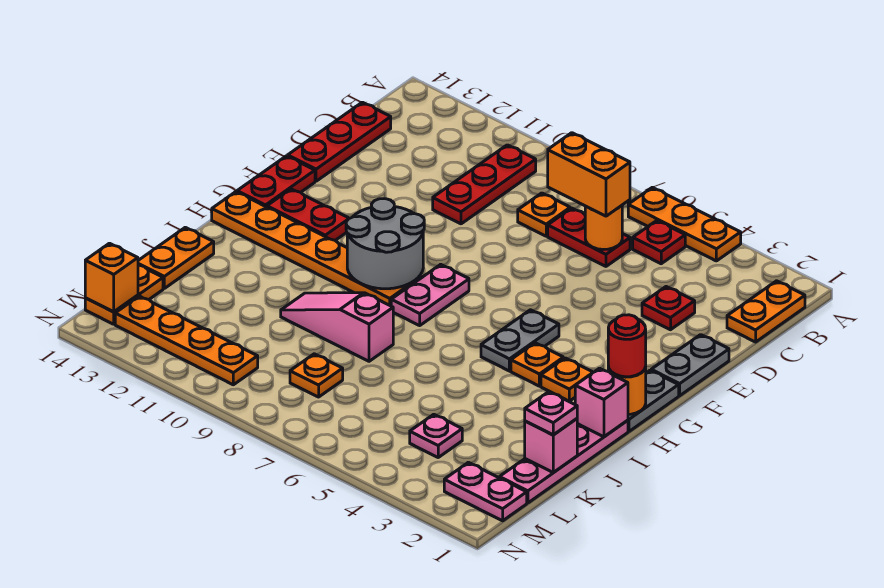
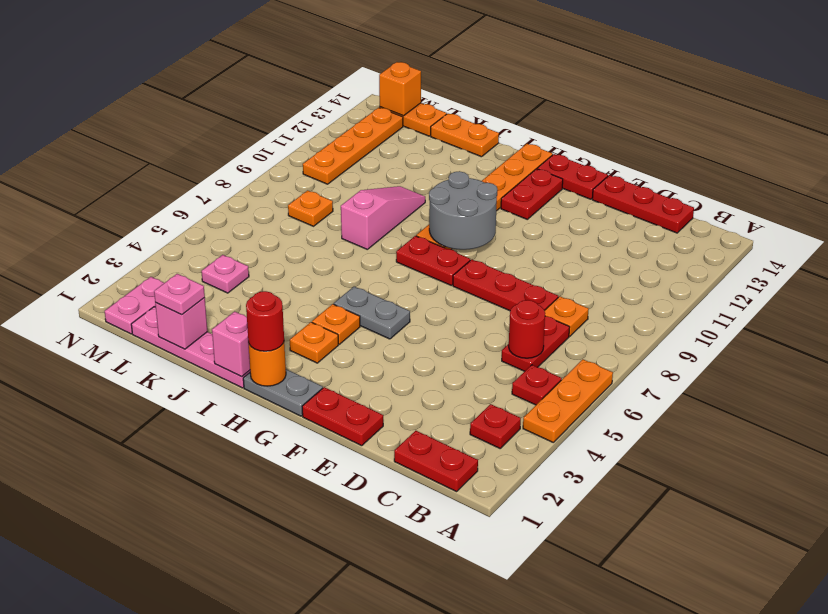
orange plate B1:C1 level 1 -> red plate B1:C1 level 1
red plate B10:D10 level 1 -> red plate D8:F8 level 1
orange round brick C6 level 2 -> red round brick C6 level 2
orange brick C6:C7 level 3 -> none
red plate D3 level 1 -> red plate B3 level 1
grey plate E1:F1 level 1 -> red plate E1:F1 level 1
pink plate G8:H8 level 1 -> red plate G8:H8 level 1

